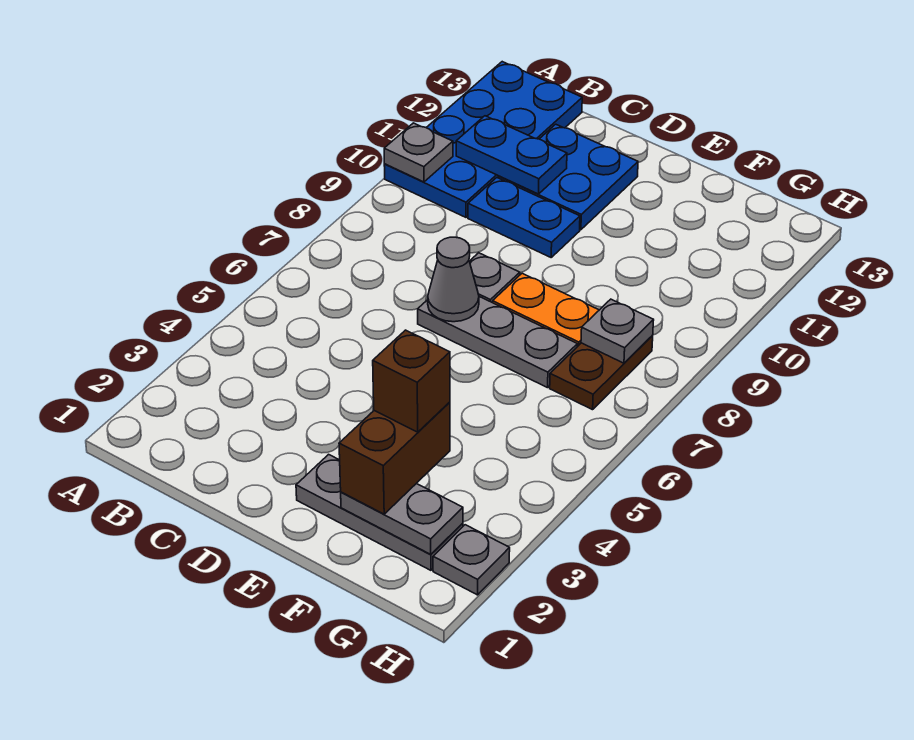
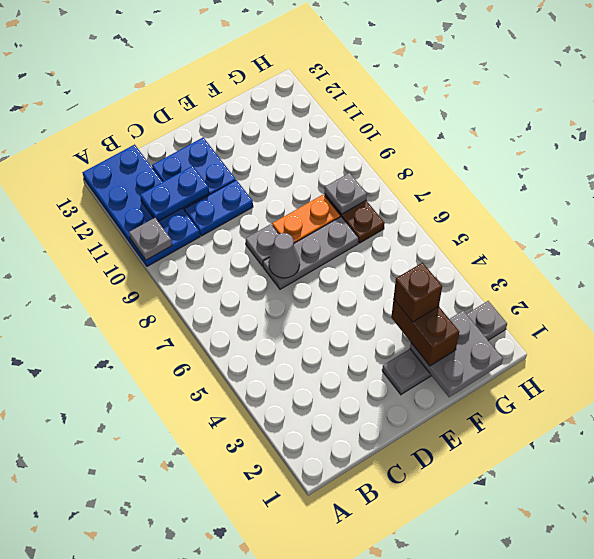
grey plate F2:G2 level 2 -> grey plate F1:G2 level 2

